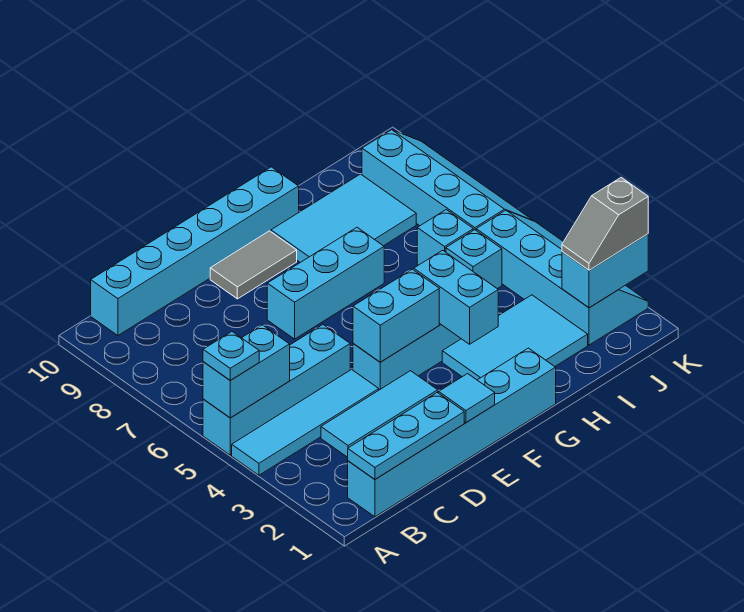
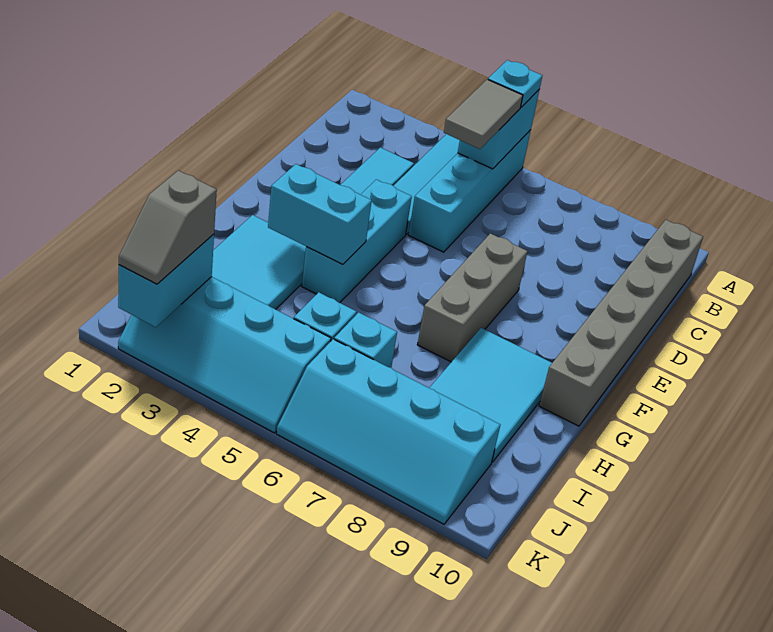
cyan brick B1:G1 level 1 -> none
cyan plate B1:D1 level 2 -> none
cyan brick B10:G10 level 1 -> grey brick B10:G10 level 1
cyan tile E1 level 2 -> none
cyan brick E4:F4 level 2 -> none
cyan brick E7:G7 level 1 -> grey brick E7:G7 level 1
grey tile E9:F9 level 1 -> grey tile B5:C5 level 3
grey slope J2:K2 level 3 top K -> grey slope J2:K2 level 3 top J

